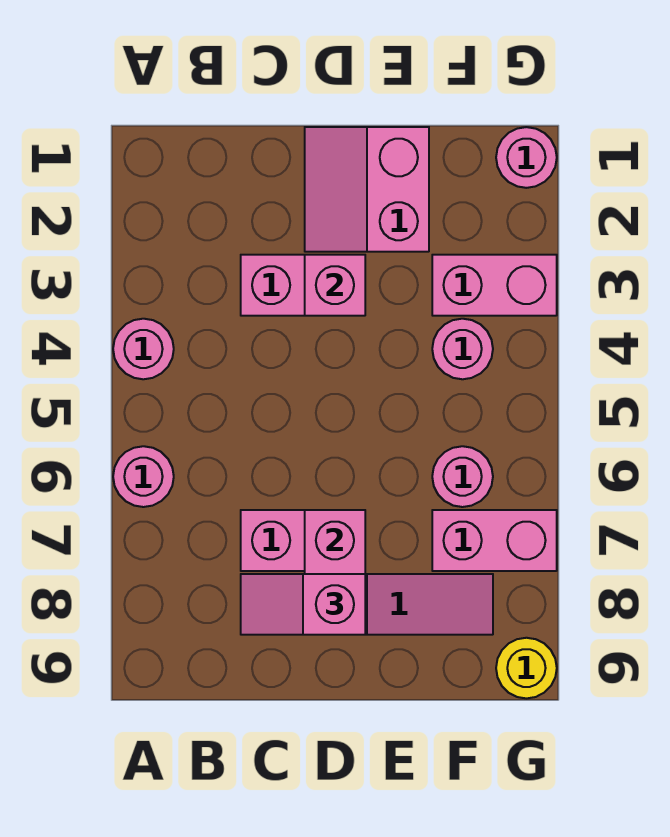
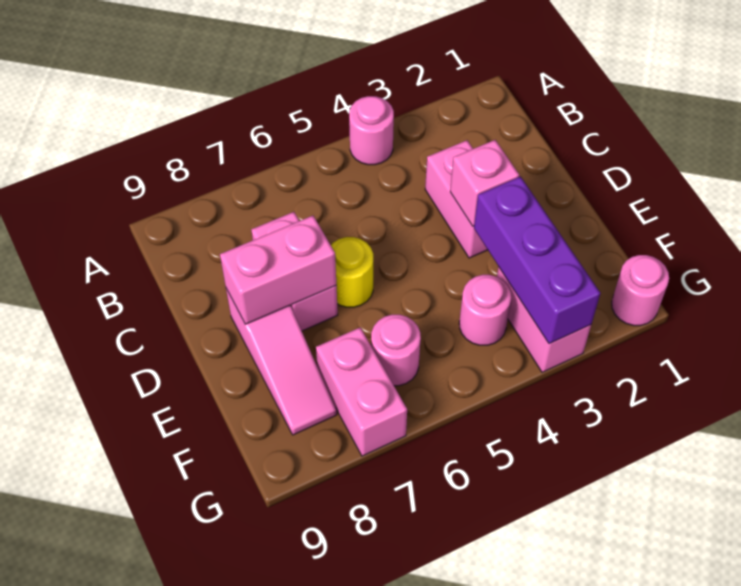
pink round brick A6 level 1 -> none
pink slope C8:D8 level 3 top D -> none
pink slope D1:E2 level 1 top E -> none
none -> purple brick E3:G3 level 2
yellow round brick G9 level 1 -> yellow round brick D6 level 1

